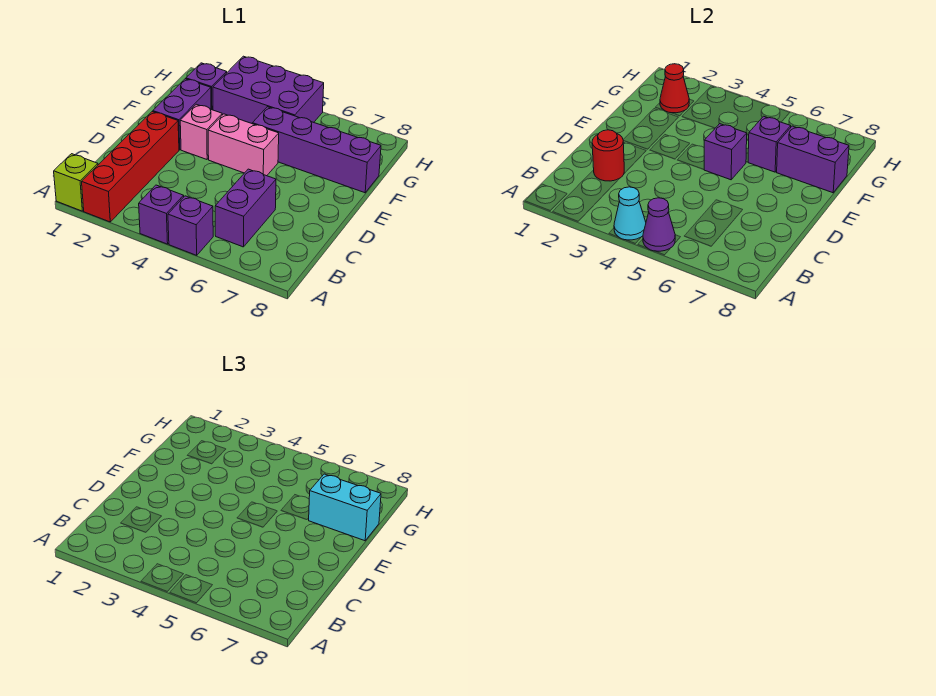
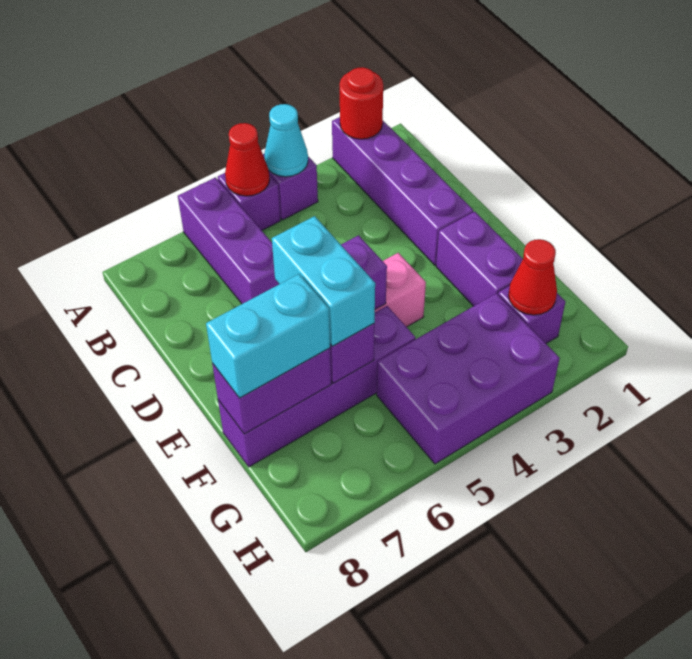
lime brick A1 level 1 -> none
red brick A2:D2 level 1 -> purple brick A2:D2 level 1
purple cone A5 level 2 -> red cone A5 level 2
purple brick B6:C6 level 1 -> purple brick A6:C6 level 1
red round brick C2 level 2 -> red round brick A2 level 2
pink brick E3 level 1 -> none
none -> cyan brick E6:F6 level 3

